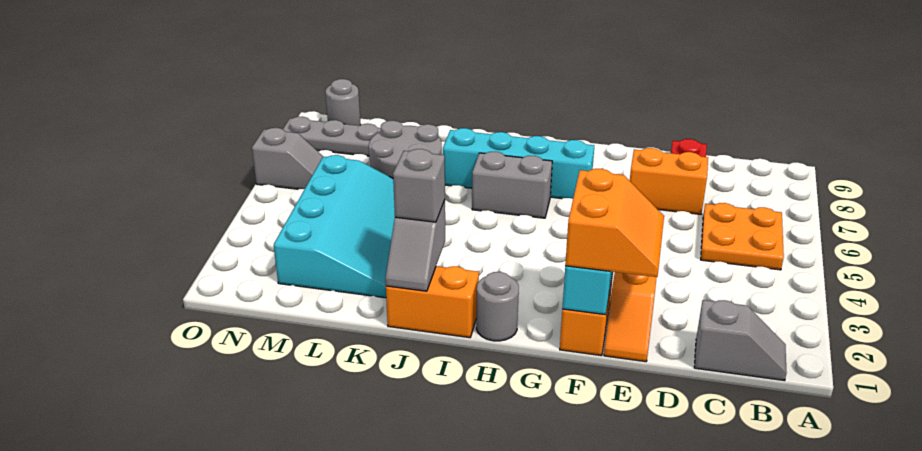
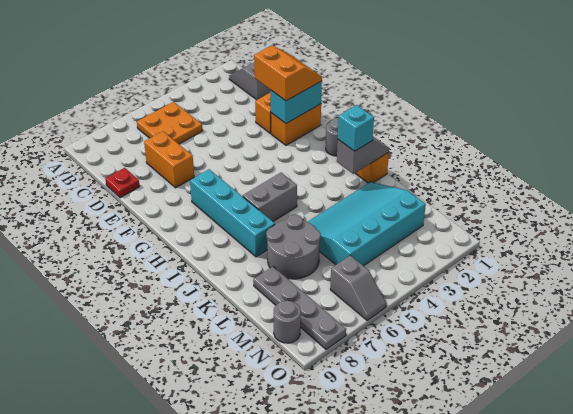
orange slope E1:F2 level 3 top F -> orange slope E1:F2 level 3 top 2
grey brick H6:I6 level 1 -> grey brick I5:I6 level 1
grey brick J2 level 3 -> cyan brick J2 level 3
grey slope N6:O6 level 1 top O -> grey slope N6:O6 level 1 top N

